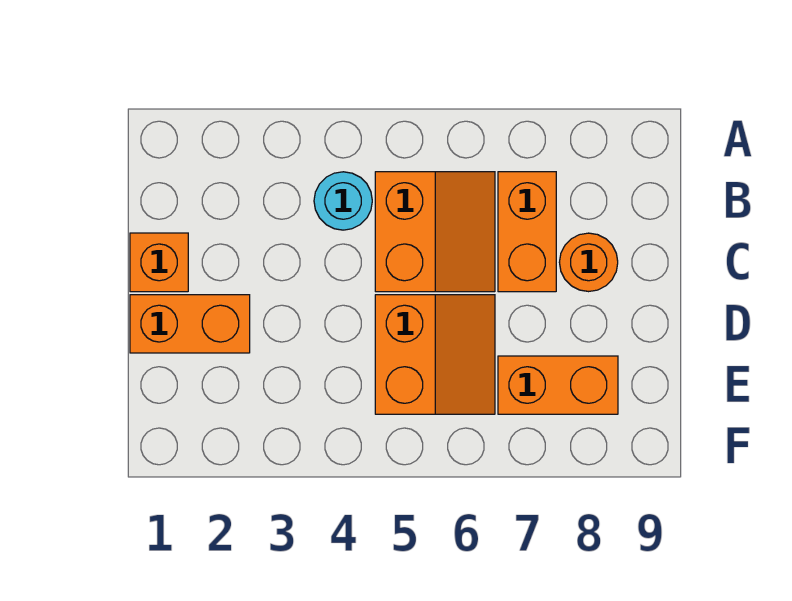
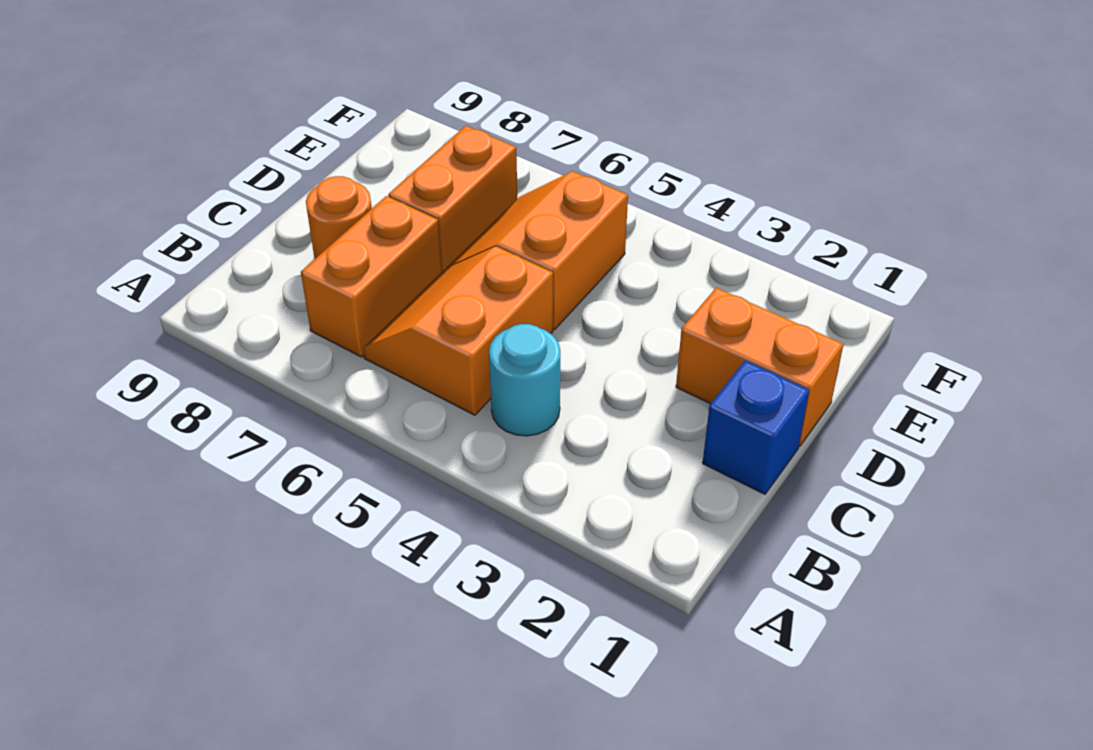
orange brick C1 level 1 -> blue brick C1 level 1
orange brick E7:E8 level 1 -> orange brick D7:E7 level 1

